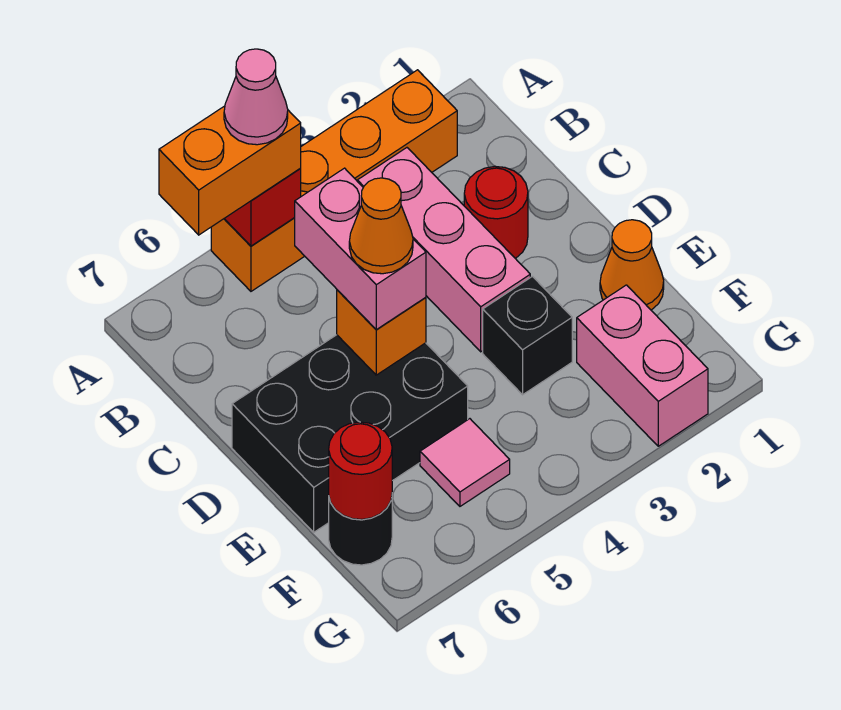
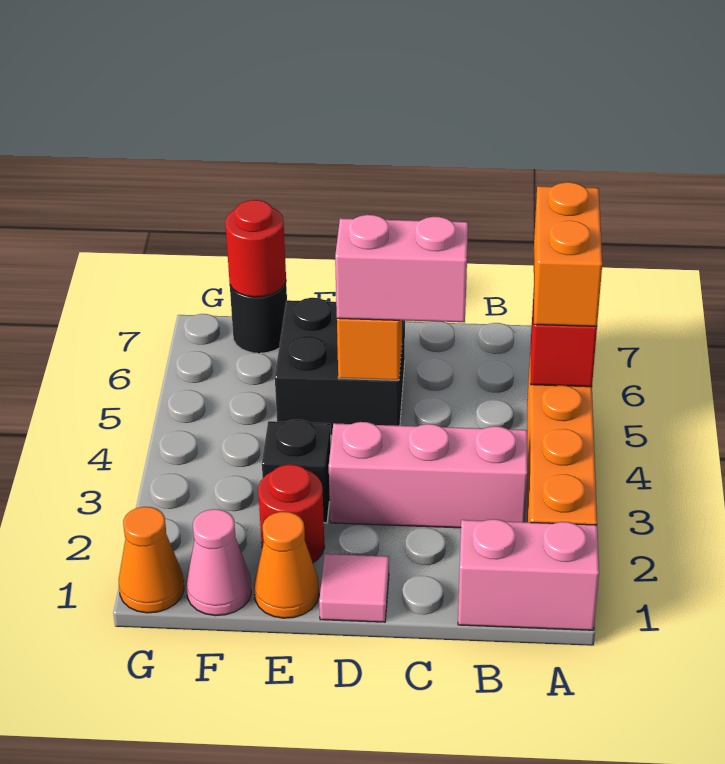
pink cone A5 level 4 -> pink cone F1 level 1
red round brick C2 level 1 -> red round brick E2 level 1
black brick D5:E7 level 1 -> black brick D5:E6 level 1
orange cone D5 level 4 -> orange cone G1 level 1
pink brick F2:G2 level 1 -> pink brick A1:B1 level 1
pink tile F5 level 1 -> pink tile D1 level 1

